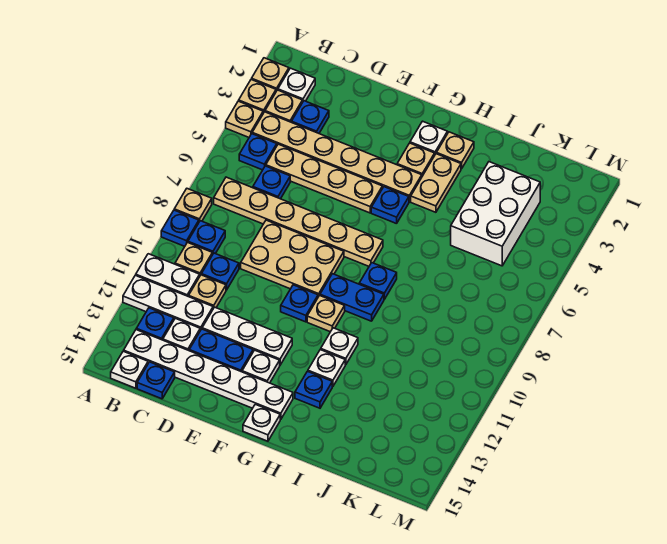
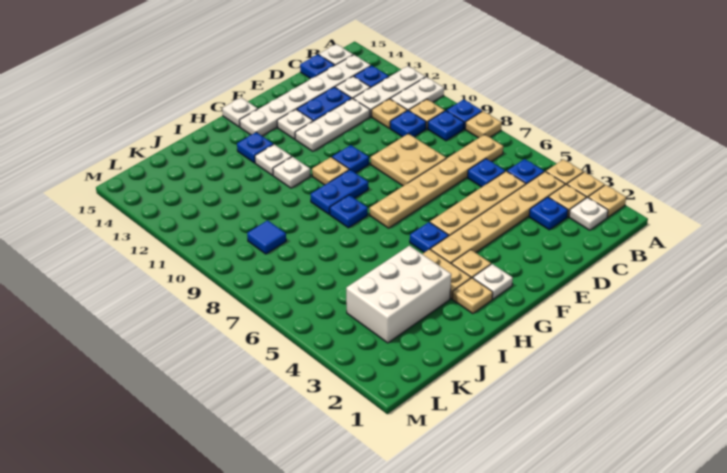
tan plate D8:F9 level 1 -> tan plate D8:E9 level 1
white brick J3:K5 level 1 -> white brick I3:K4 level 1
none -> blue tile K9 level 1

